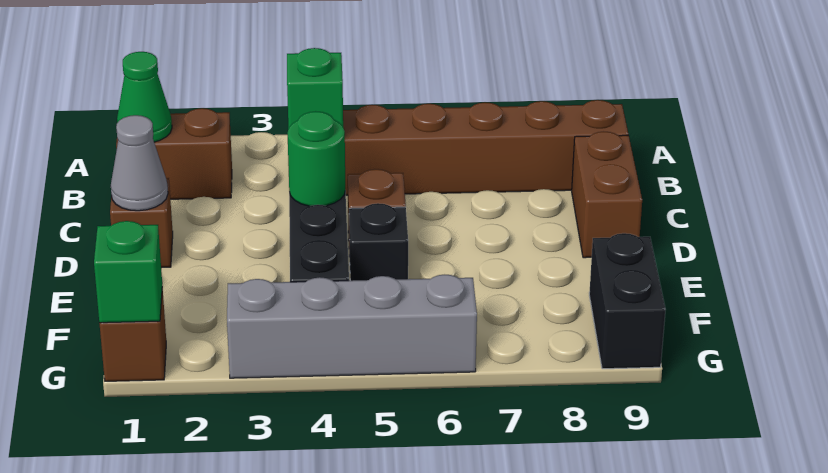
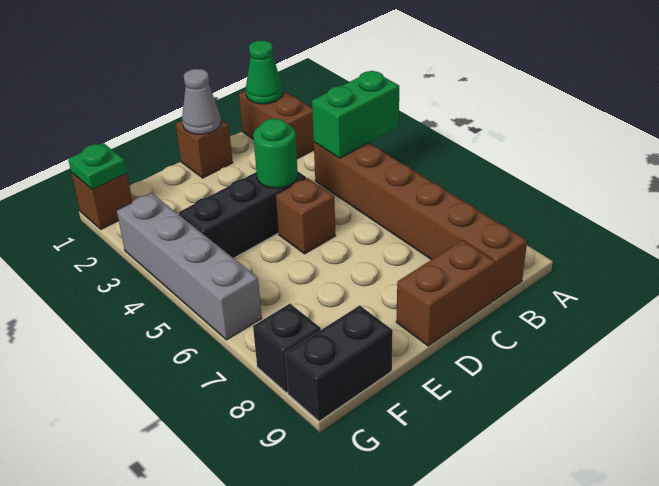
green brick B4 level 2 -> green brick A4:B4 level 2
black brick E5 level 1 -> black brick G8 level 1
green brick G1 level 2 -> green plate G1 level 2

